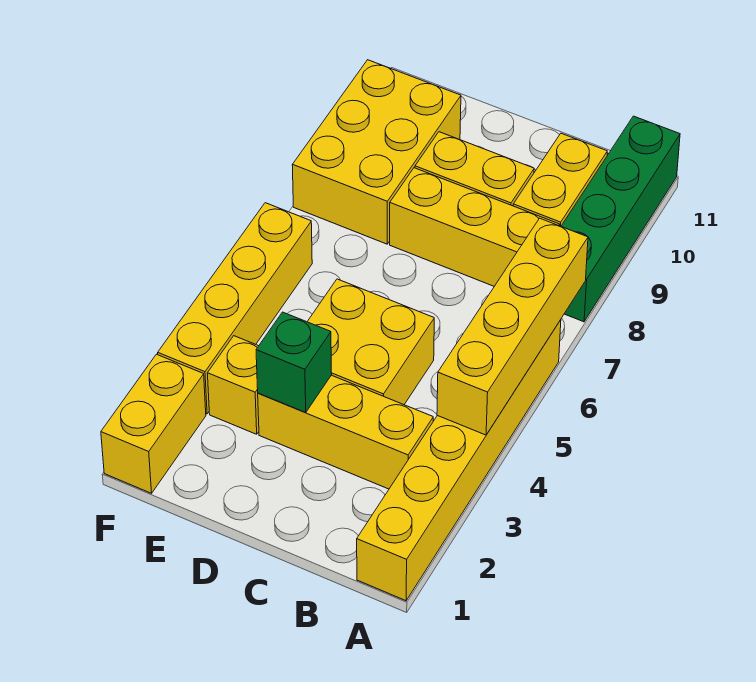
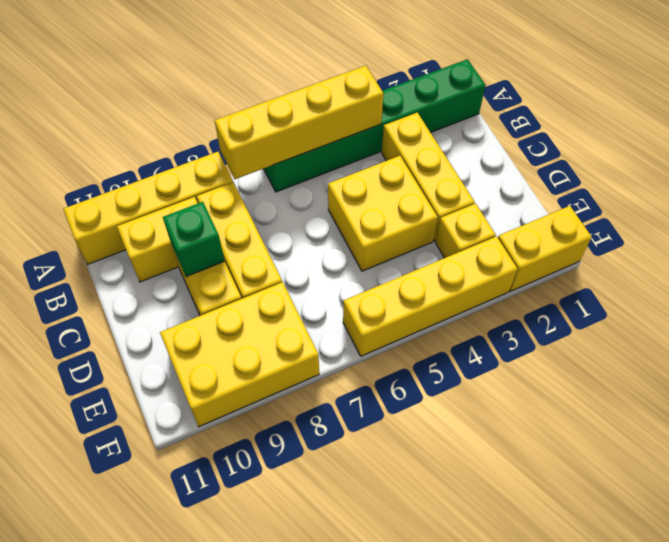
yellow brick A1:A6 level 1 -> green brick A1:A6 level 1
green brick A8:A11 level 1 -> yellow brick A8:A11 level 1
green brick D3 level 2 -> green brick C9 level 2

